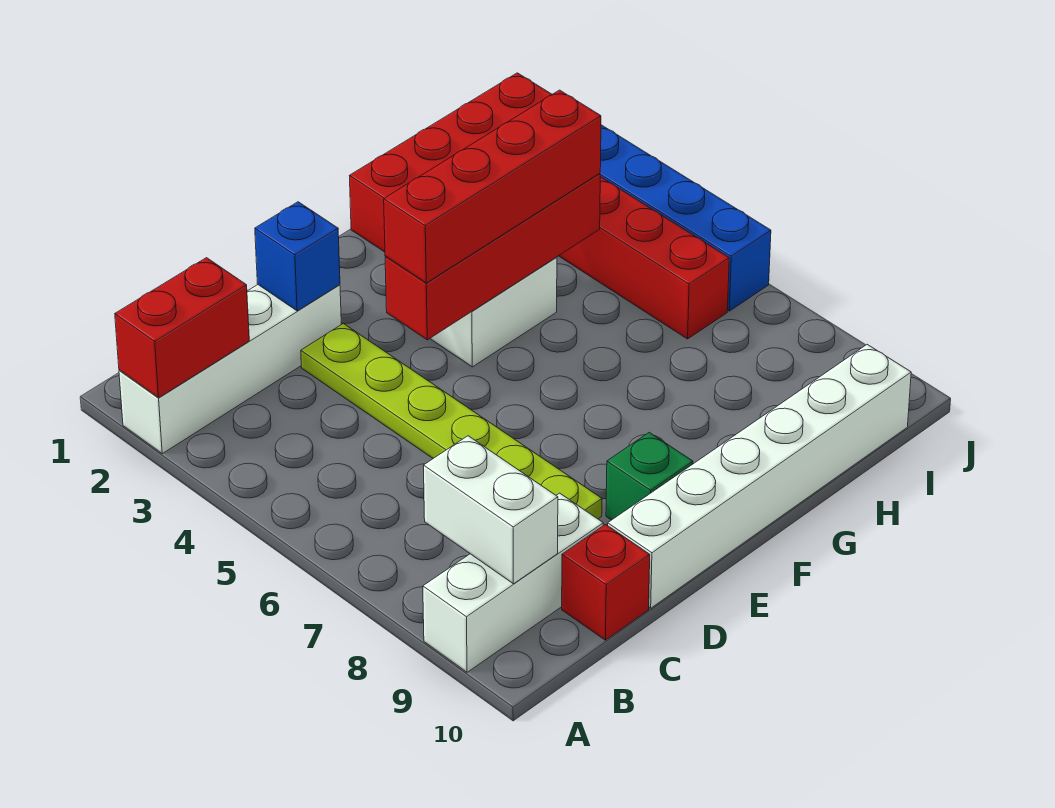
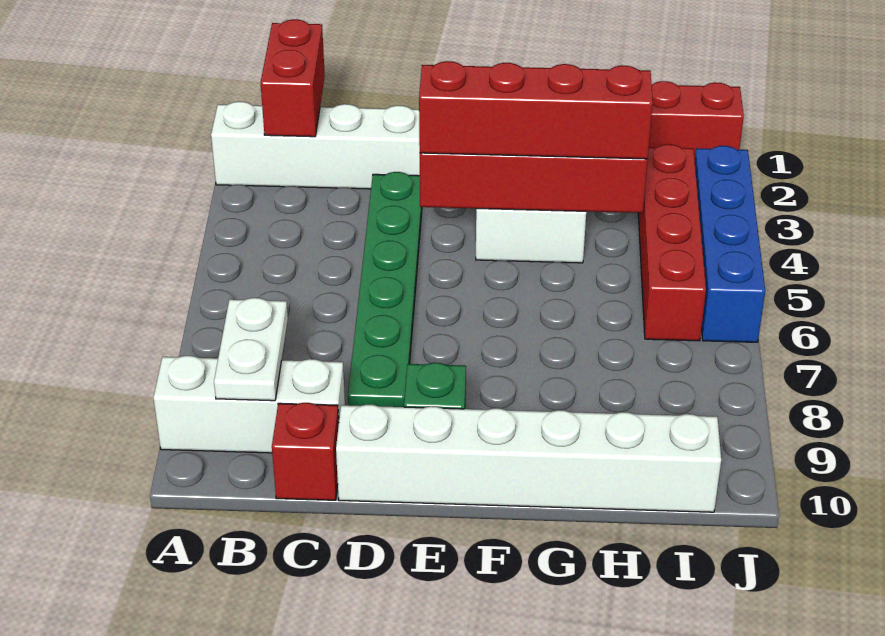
red brick A2:B2 level 2 -> red brick B1:B2 level 2
white brick B8:B9 level 2 -> white plate B8:B9 level 2
blue brick D2 level 2 -> none
lime plate D3:D8 level 1 -> green plate D3:D8 level 1

